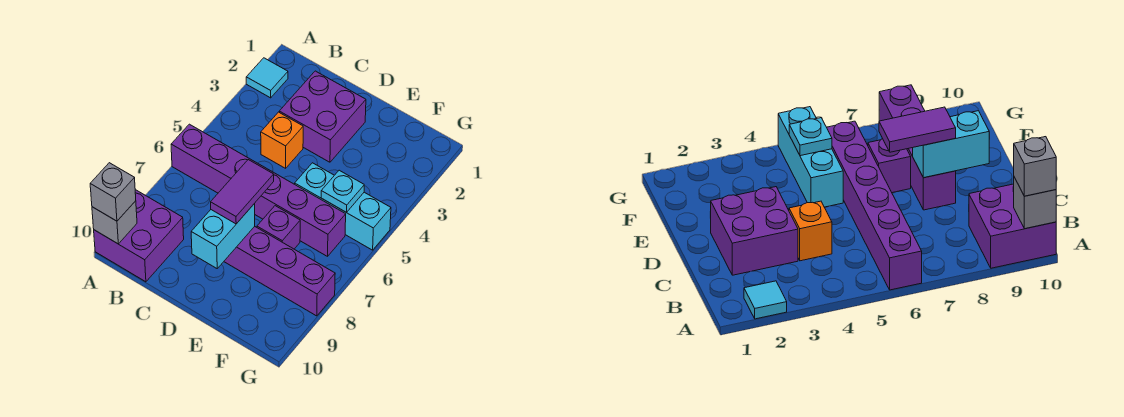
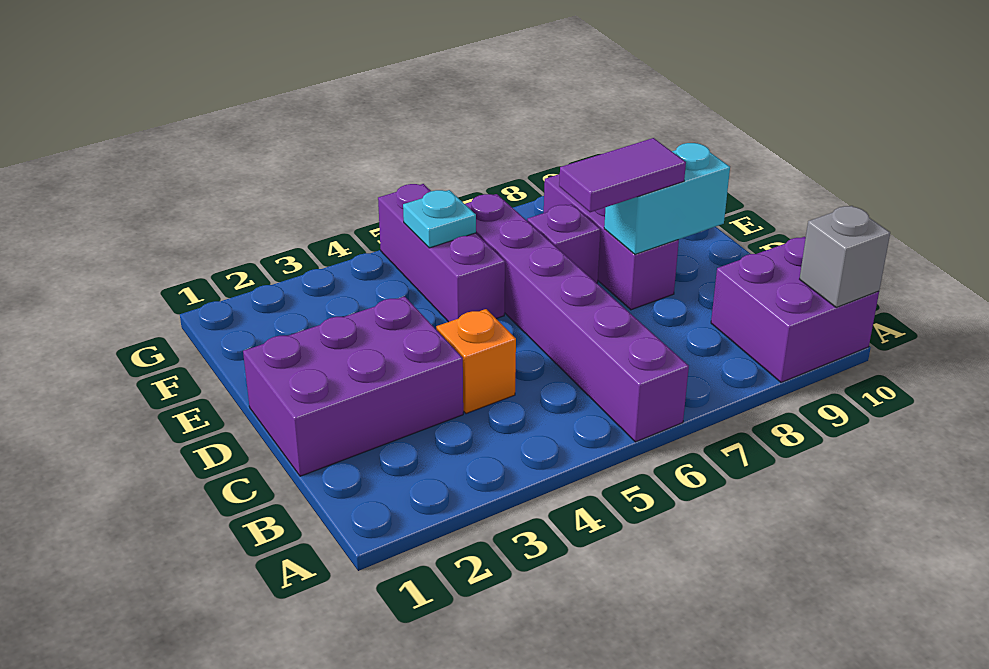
cyan tile A2 level 1 -> none
grey brick A10 level 3 -> none
purple brick C2:D3 level 1 -> purple brick C1:D3 level 1
purple brick D8:G8 level 1 -> purple brick D8:F8 level 1
cyan brick E5:G5 level 1 -> purple brick E5:G5 level 1

